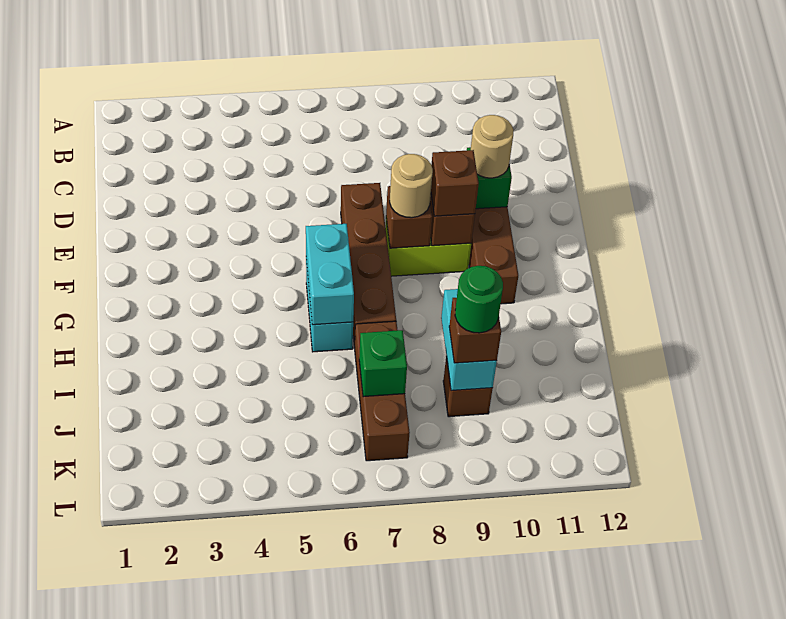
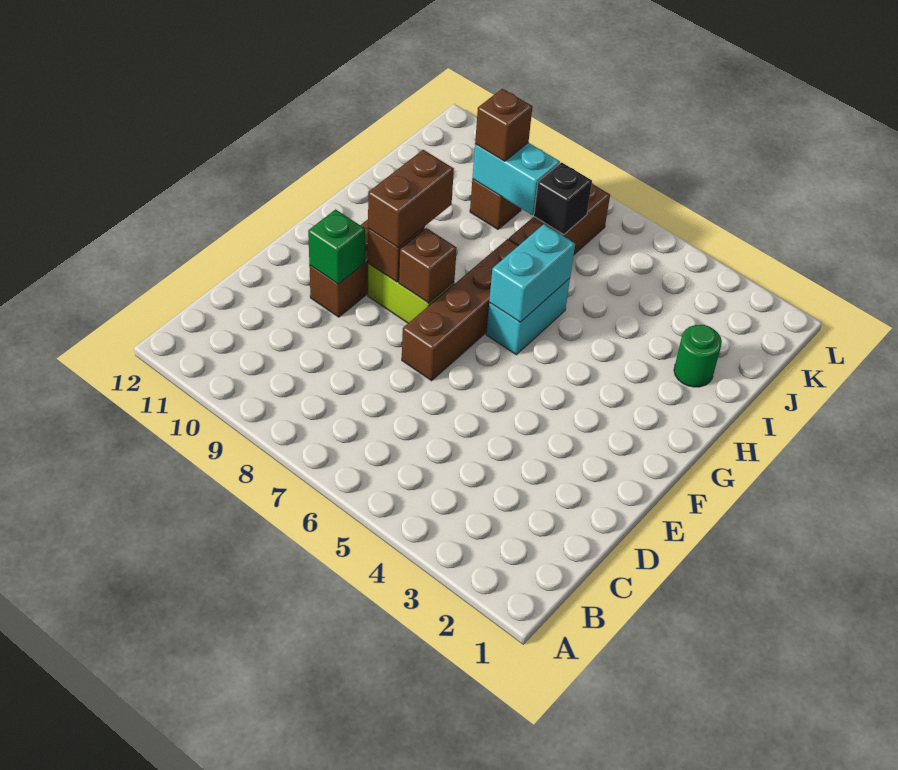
tan round brick E10 level 3 -> none
tan round brick F8 level 3 -> none
brown brick F9 level 3 -> brown brick F9:G9 level 3
cyan brick I9:J9 level 2 -> cyan brick J8:J9 level 2
green brick J7 level 2 -> black brick J7 level 2
green round brick J9 level 4 -> green round brick I2 level 1

